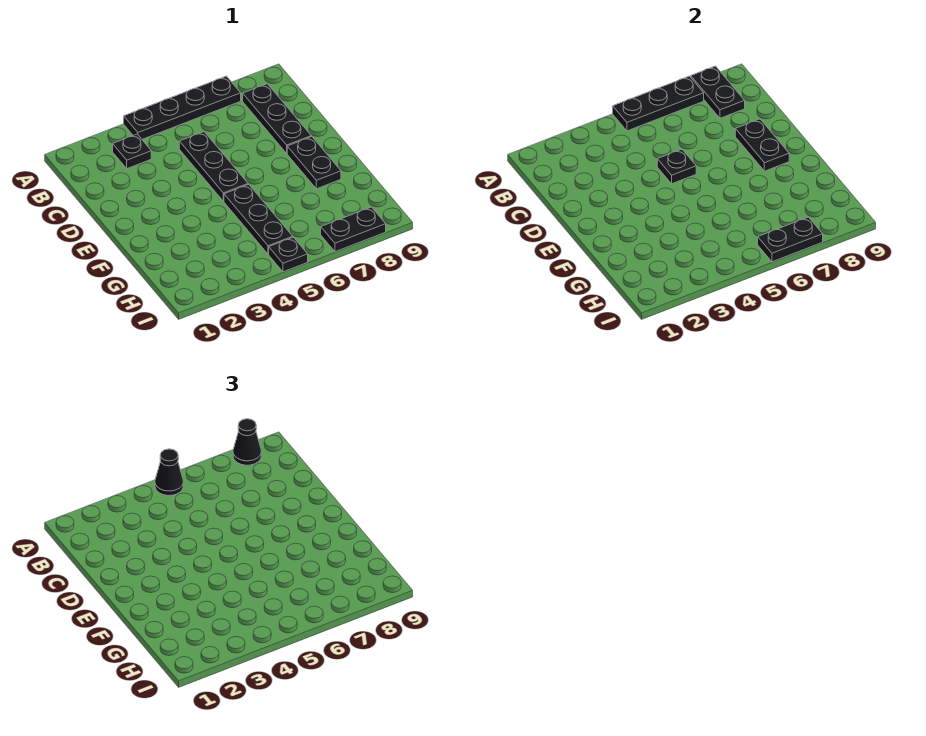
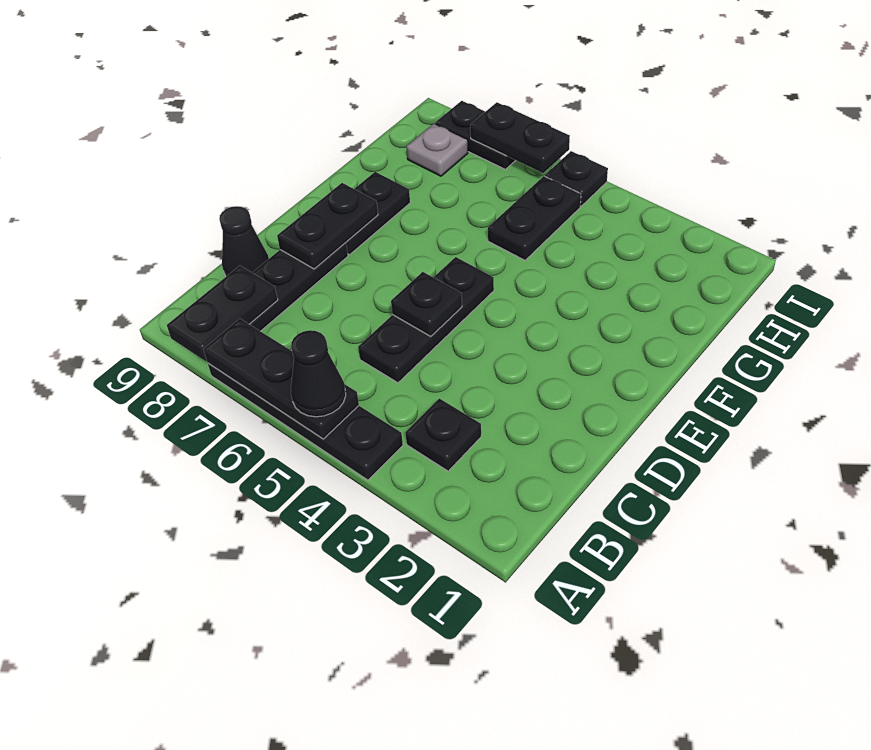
black cone A8 level 3 -> black cone C9 level 1
black plate F5:H5 level 1 -> black plate G5:H5 level 1
none -> grey plate H8 level 1

